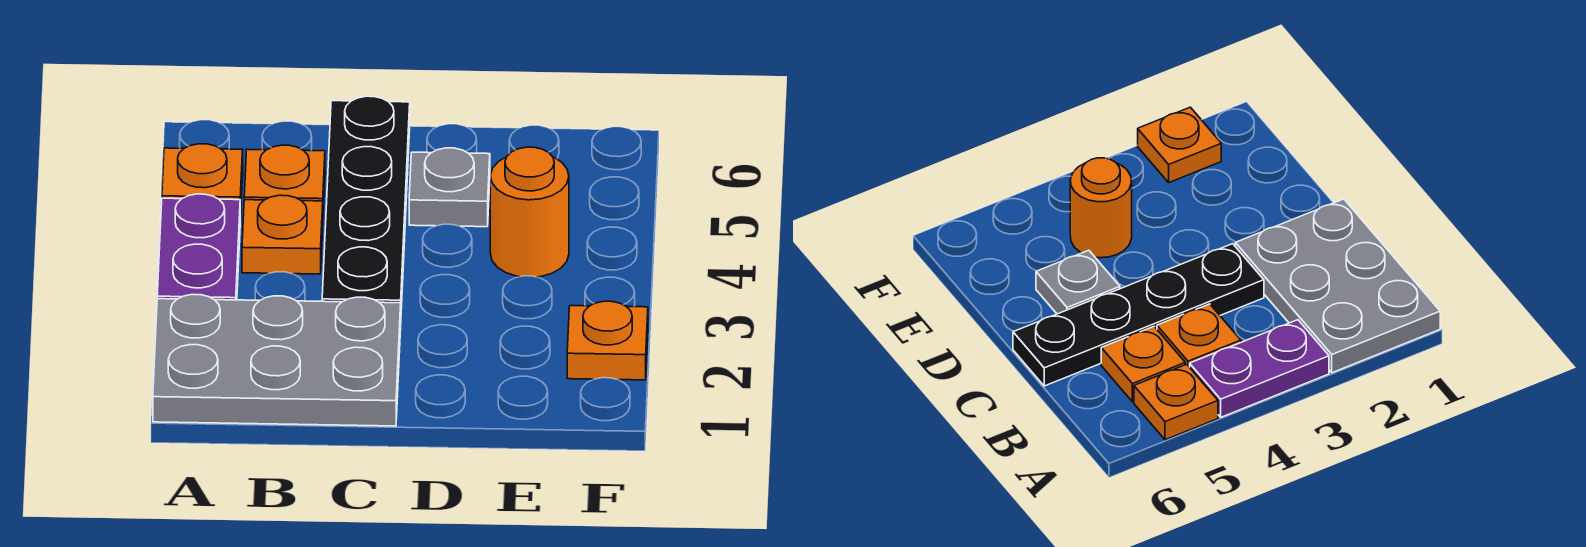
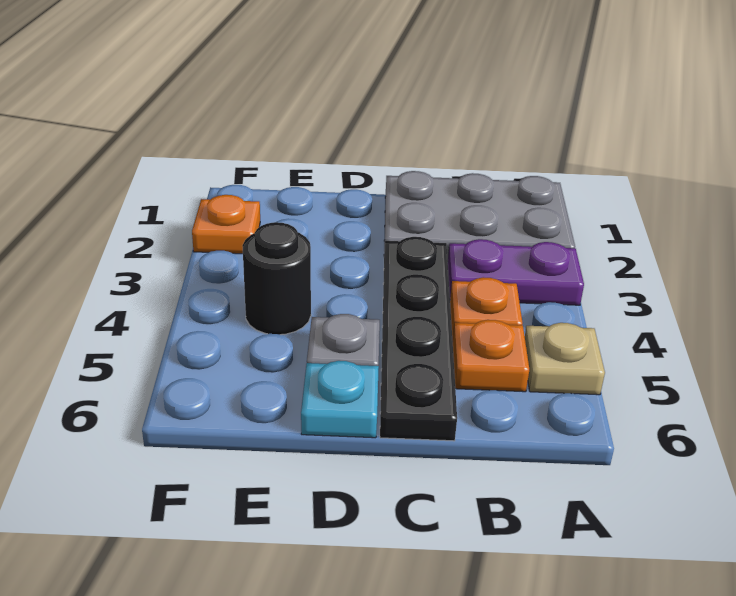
purple plate A3:A4 level 1 -> purple plate A3:B3 level 1
orange plate A5 level 1 -> tan plate A5 level 1
none -> cyan plate D6 level 1
orange round brick E4 level 1 -> black round brick E4 level 1

